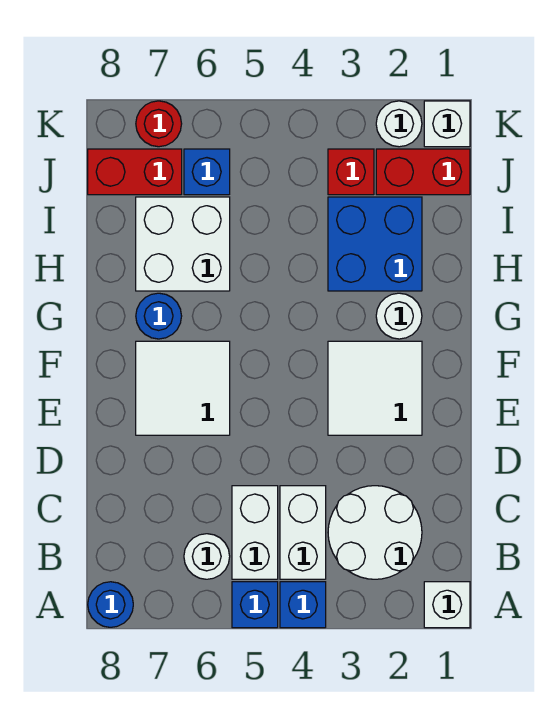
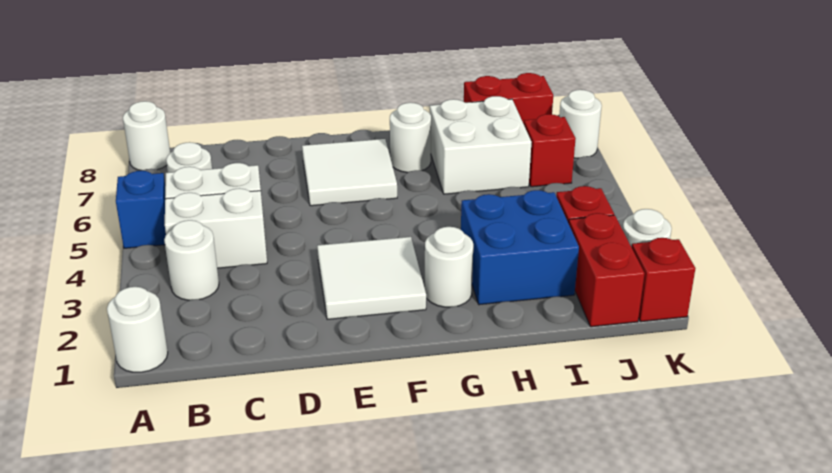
white brick A1 level 1 -> white round brick A1 level 1
blue brick A4 level 1 -> none
blue round brick A8 level 1 -> white round brick A8 level 1
white round brick B2:C3 level 1 -> white round brick B3 level 1
blue round brick G7 level 1 -> white round brick G7 level 1
blue brick J6 level 1 -> red brick J6 level 1
red brick J7:J8 level 1 -> red brick I8:J8 level 1
white brick K1 level 1 -> red brick K1 level 1
red round brick K7 level 1 -> white round brick K7 level 1

